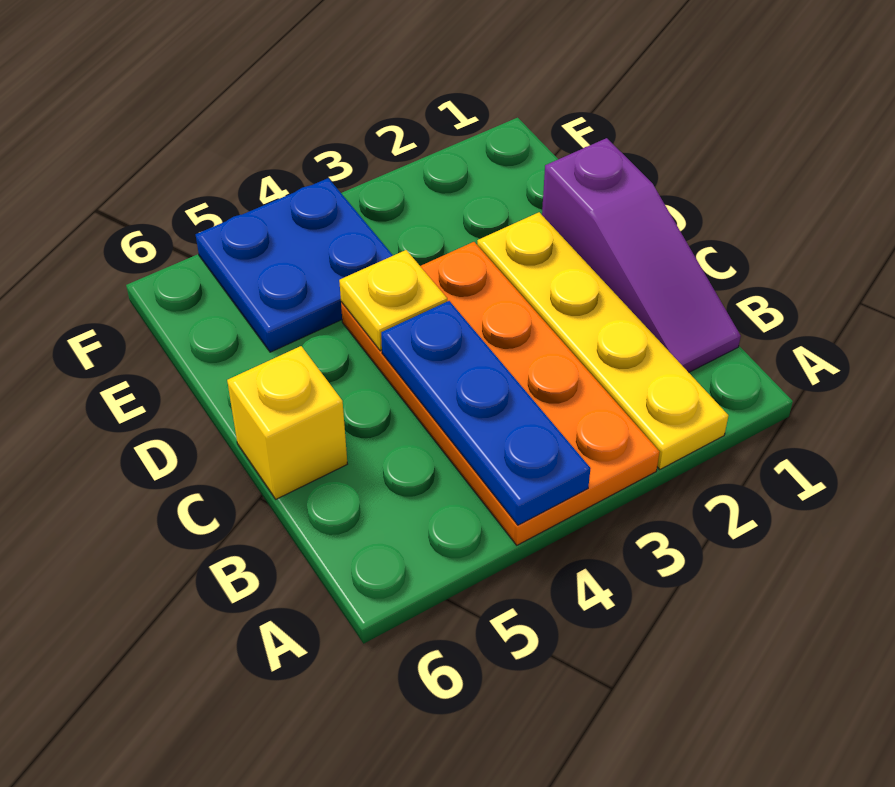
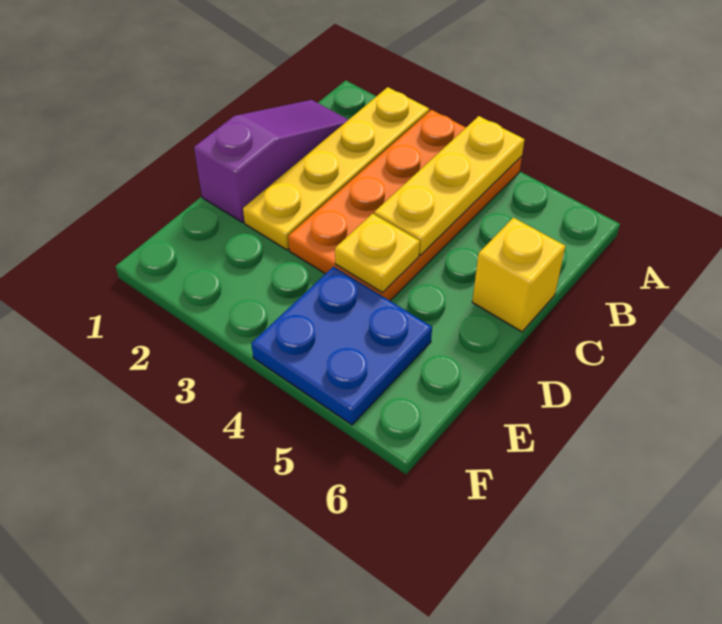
blue plate A4:C4 level 2 -> yellow plate A4:C4 level 2

